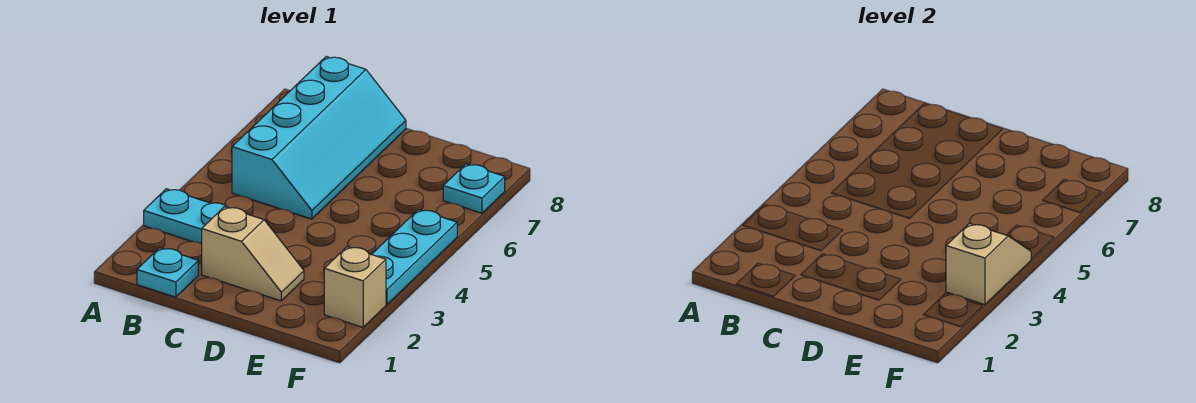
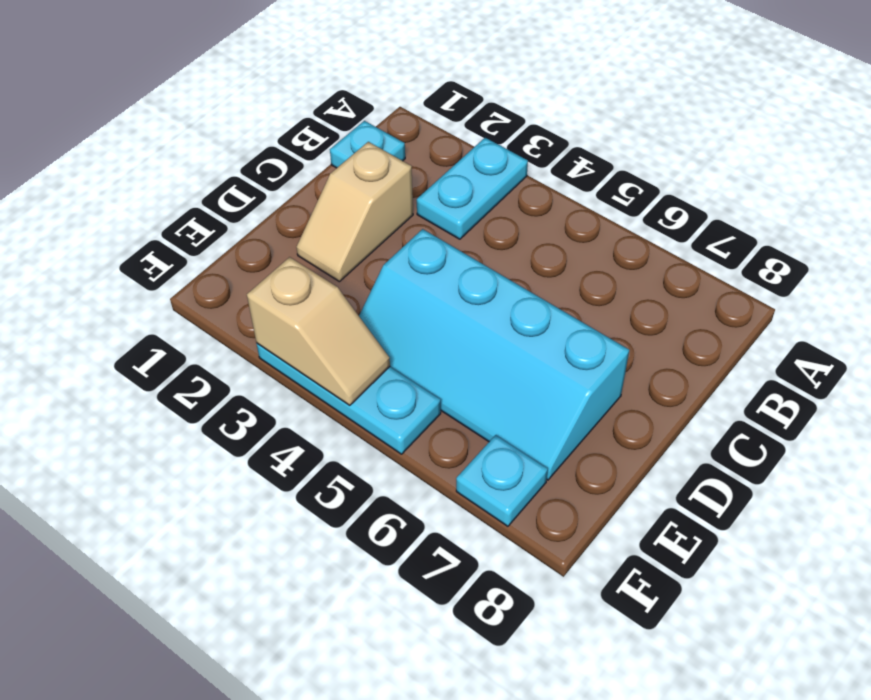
cyan slope B5:C8 level 1 top B -> cyan slope D4:E7 level 1 top D
tan brick F2 level 1 -> none

